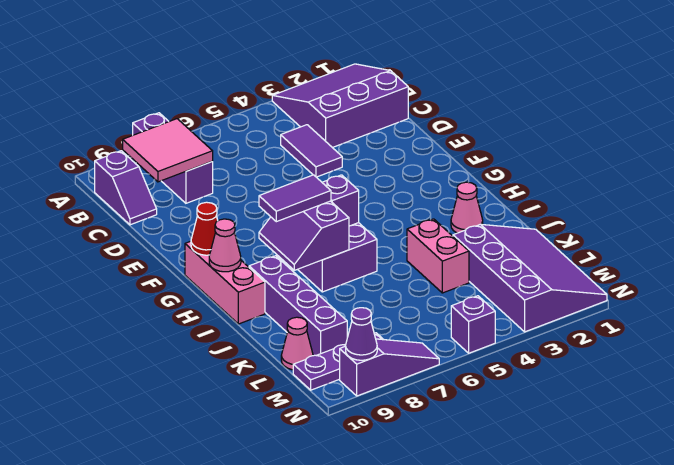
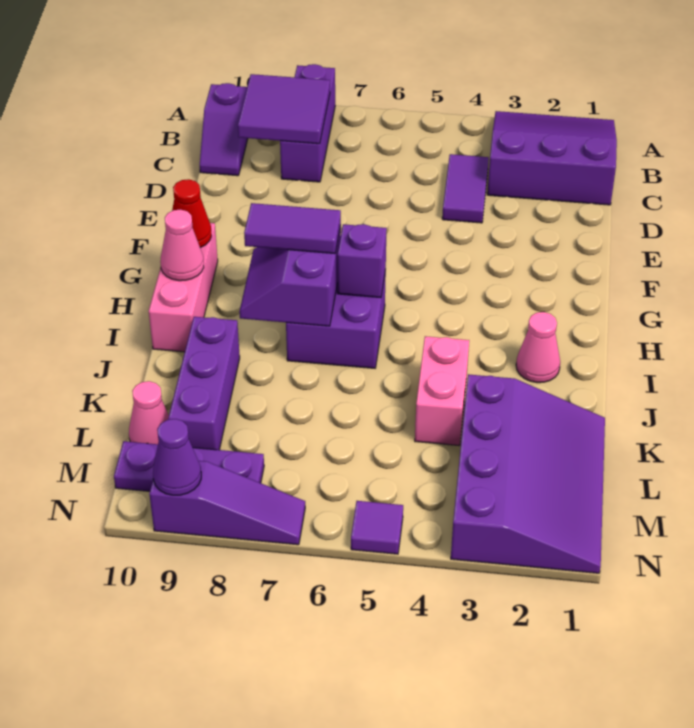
pink tile B8:C9 level 2 -> purple tile B8:C9 level 2
purple brick I9:L9 level 1 -> purple brick J9:L9 level 1
purple brick N5 level 1 -> purple tile N5 level 1

